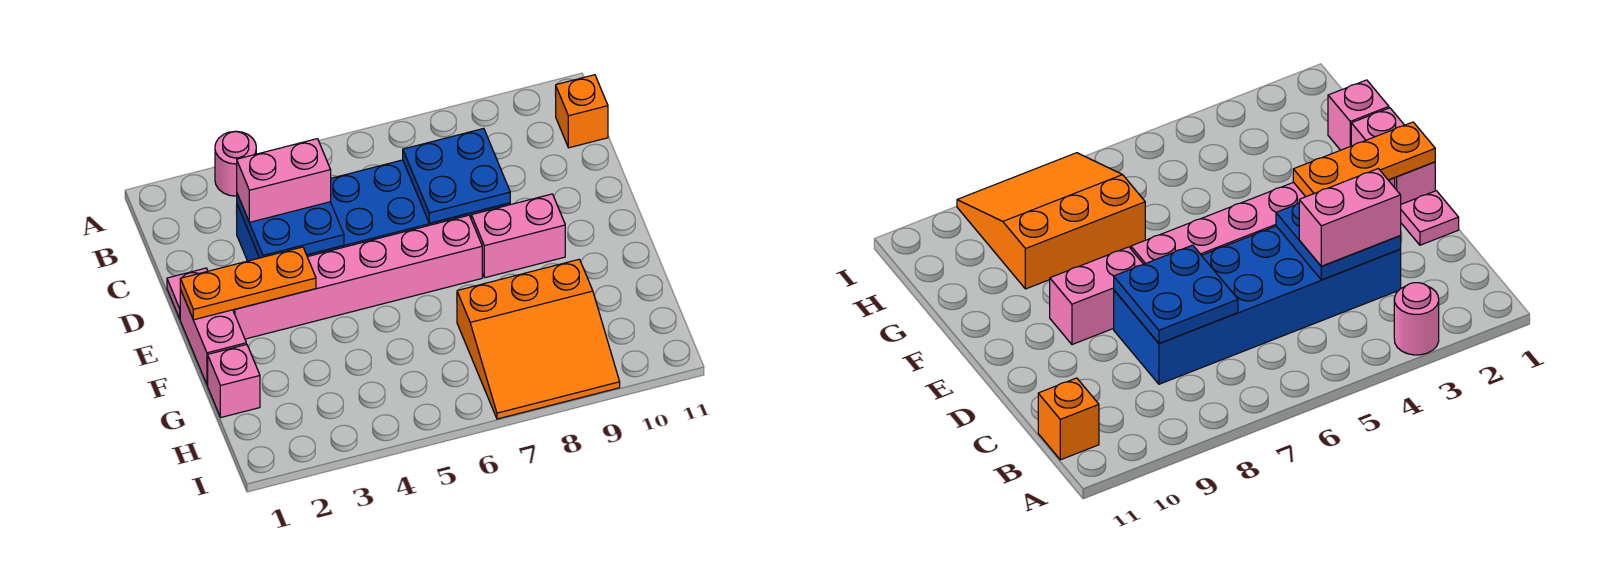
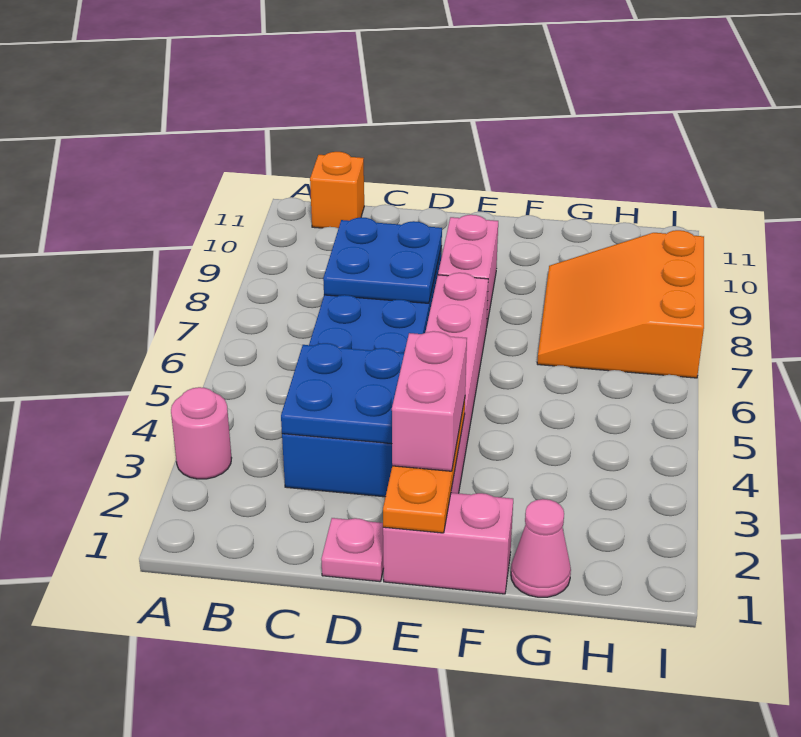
pink brick C3:C4 level 3 -> pink brick E2:E3 level 3
pink brick G1 level 1 -> pink cone G1 level 1
orange slope G7:I9 level 1 top G -> orange slope G7:I9 level 1 top I

